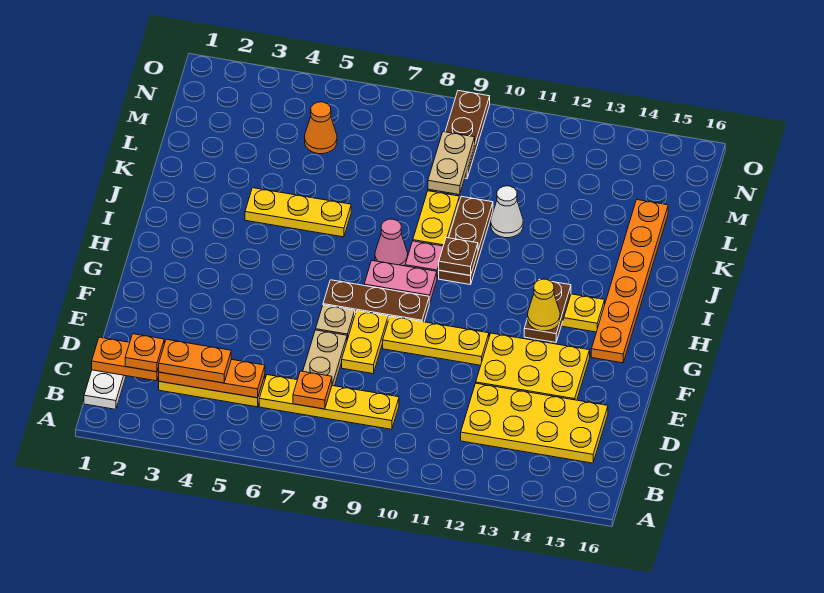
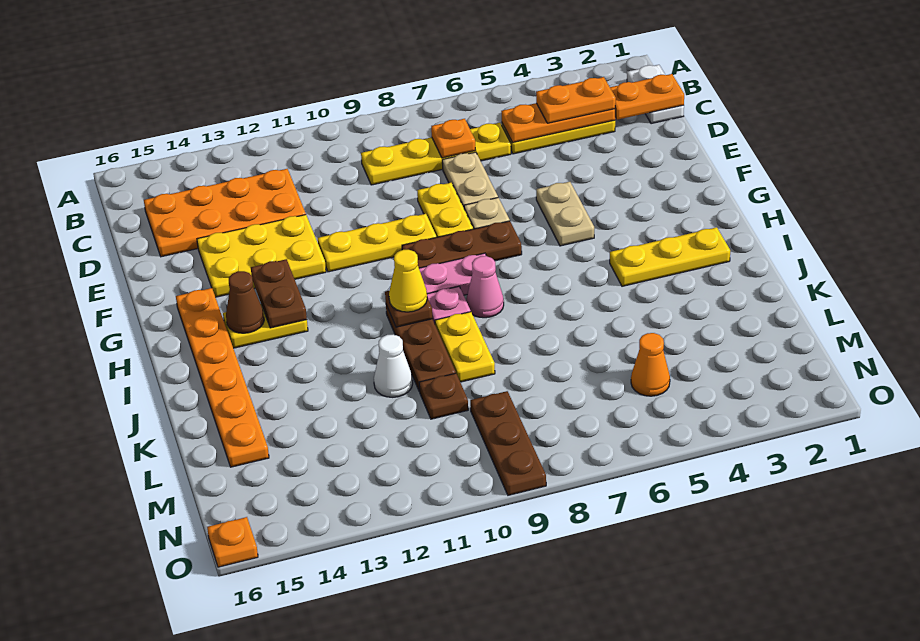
orange plate C2 level 3 -> orange plate O16 level 1
yellow plate C12:D15 level 1 -> orange plate C12:D15 level 1
yellow cone G13 level 3 -> yellow cone I10 level 3
none -> brown cone H14 level 2
yellow plate J4:J6 level 1 -> yellow plate I2:I4 level 1
tan plate L9:M9 level 2 -> tan plate F5:G5 level 1
none -> brown plate L10 level 1

